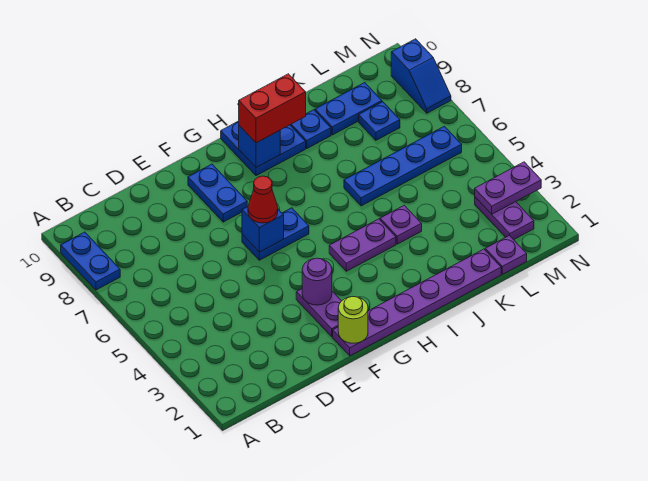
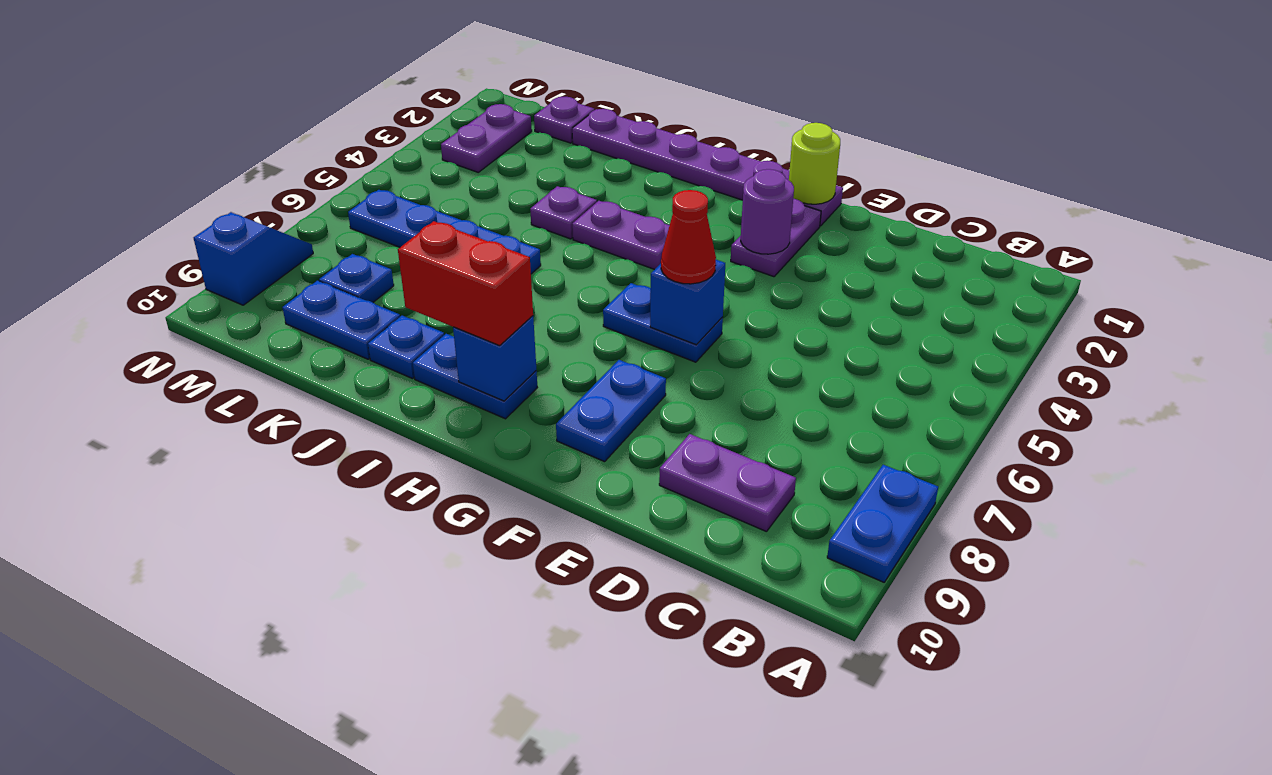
blue plate H9:I10 level 1 -> blue plate H9:I9 level 1
purple plate M3:N3 level 2 -> purple plate C9:D9 level 1

